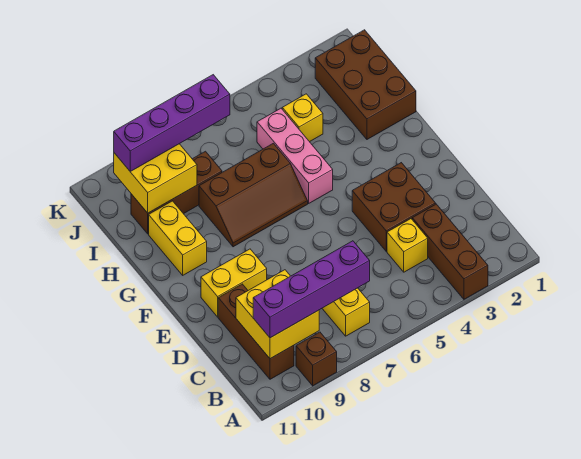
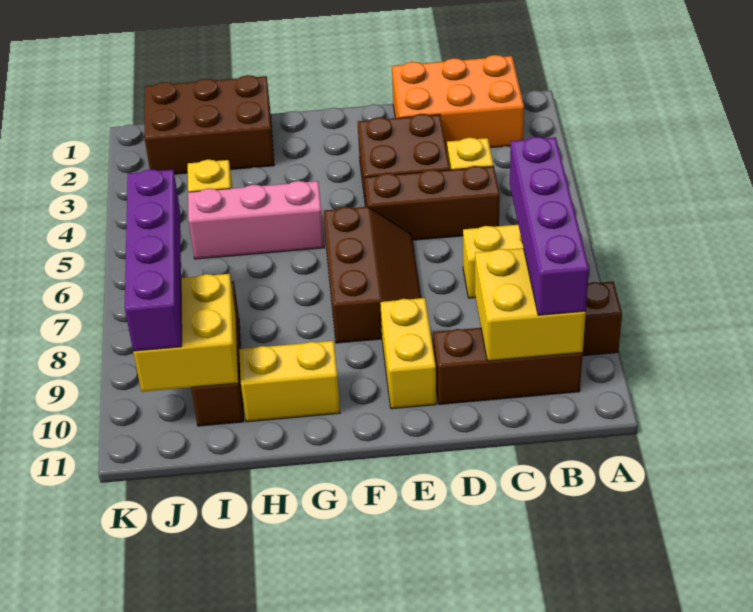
brown brick A3:C3 level 1 -> brown brick C5:E5 level 1
none -> orange brick B1:D2 level 1
brown slope G6:H8 level 1 top H -> brown slope E6:F8 level 1 top F

